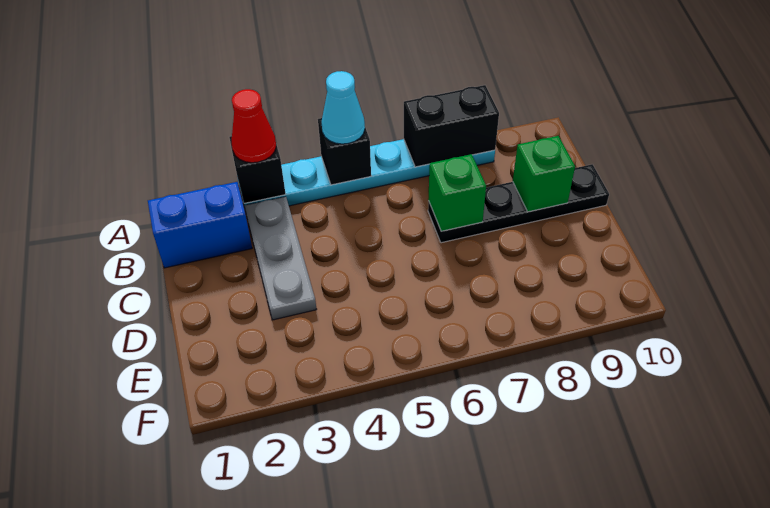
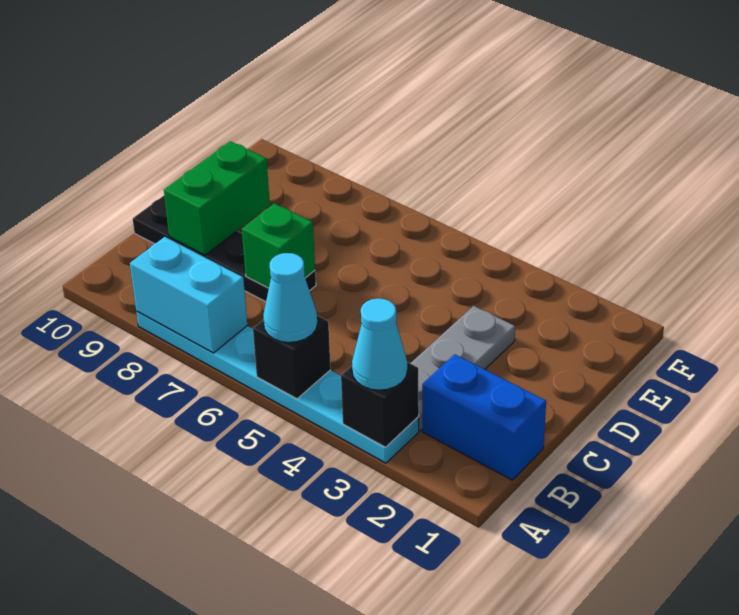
red cone A3 level 3 -> cyan cone A3 level 3
black brick A7:A8 level 2 -> cyan brick A7:A8 level 2
green brick C9 level 2 -> green brick C9:D9 level 2

